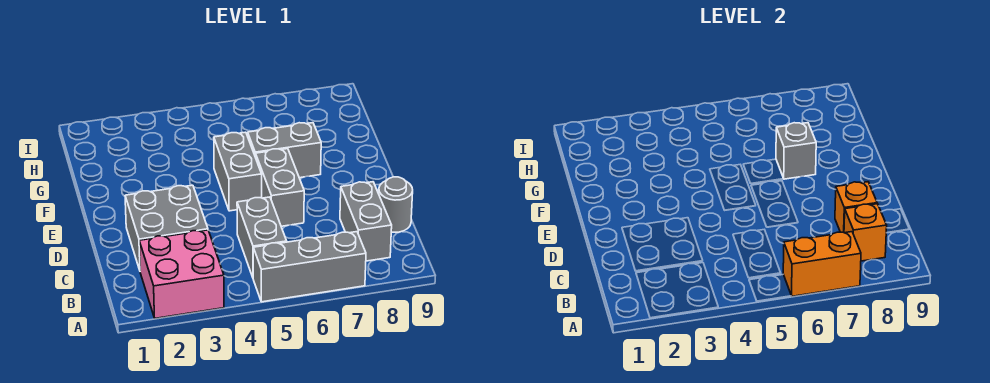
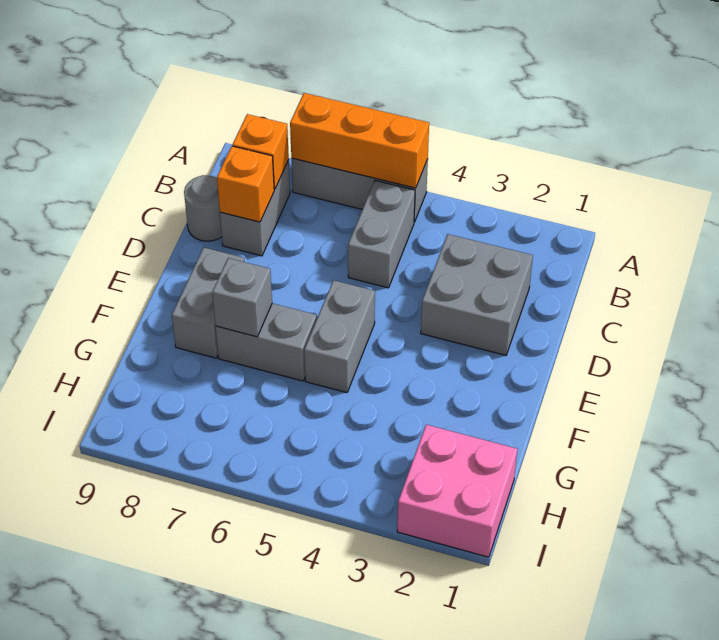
pink brick A2:B3 level 1 -> pink brick H1:I2 level 1
orange brick A6:A7 level 2 -> orange brick A5:A7 level 2
grey brick D6:E6 level 1 -> grey brick E8:F8 level 1

